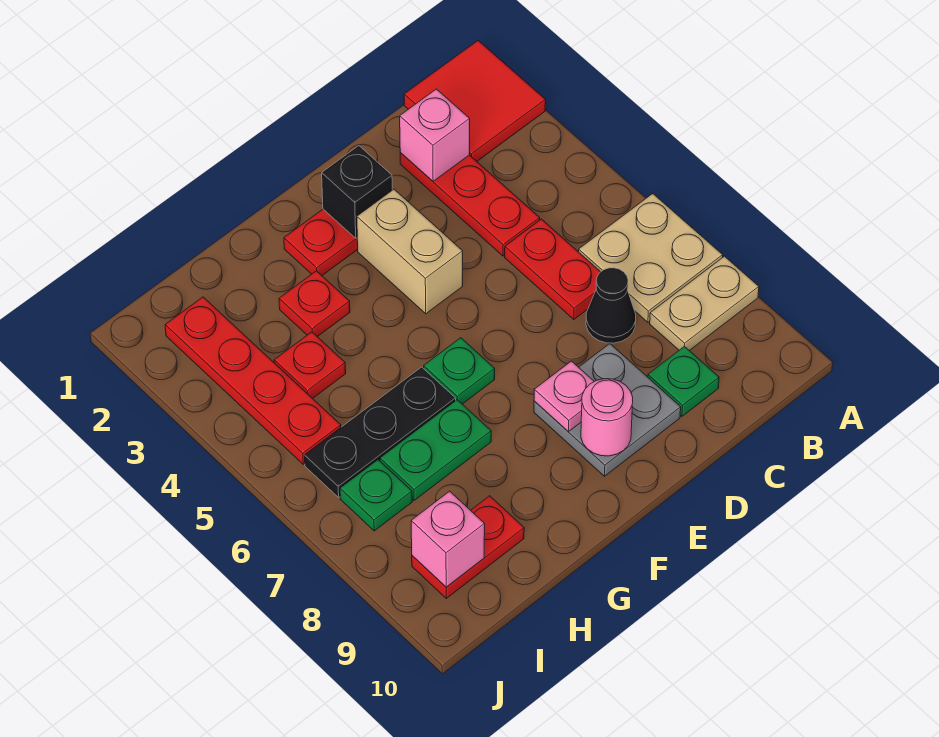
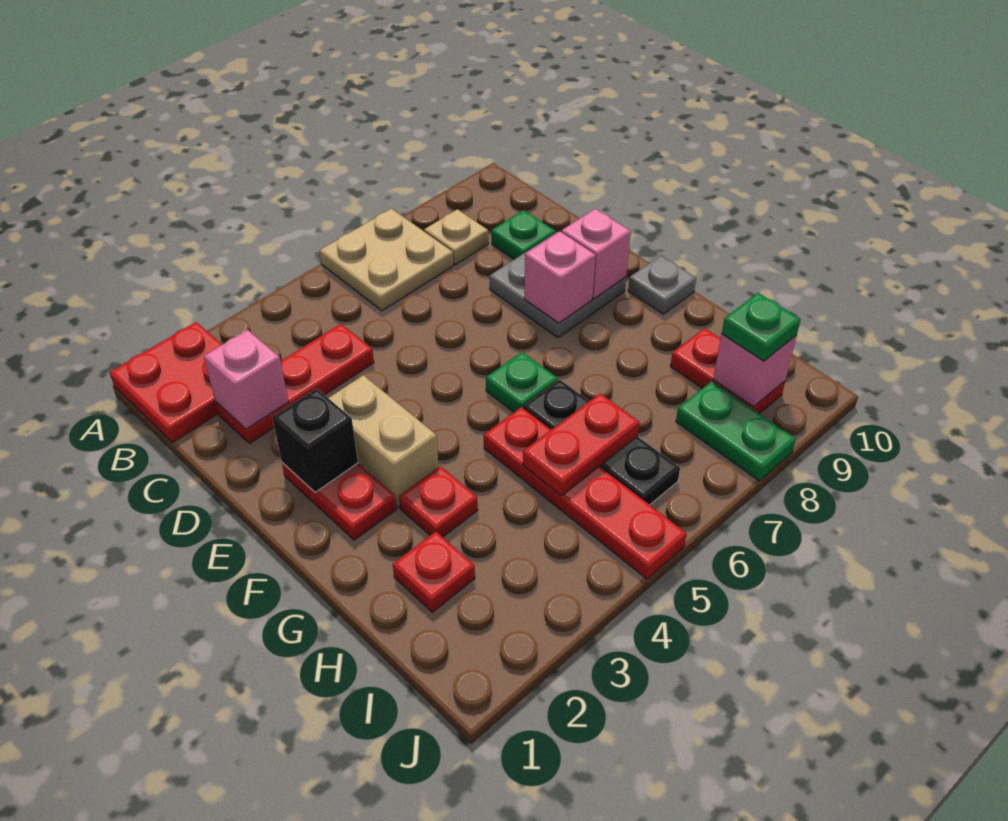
red tile A1:B2 level 1 -> red plate A1:B2 level 1
tan plate A8:B8 level 1 -> tan plate B8 level 1
red plate C5:C6 level 1 -> red plate H5:H6 level 2
black cone C7 level 1 -> none
tan brick E3:E4 level 1 -> tan brick E3:F3 level 1
pink plate E8 level 2 -> pink brick E8 level 2
pink round brick E9 level 2 -> pink brick E9 level 2
none -> grey plate F10 level 1
green plate G7:H7 level 1 -> green plate I8:J8 level 1
red plate H4 level 1 -> red plate H2 level 1
red plate I2:I5 level 1 -> red plate G5:J5 level 1
green plate I7 level 1 -> green plate I9 level 3

